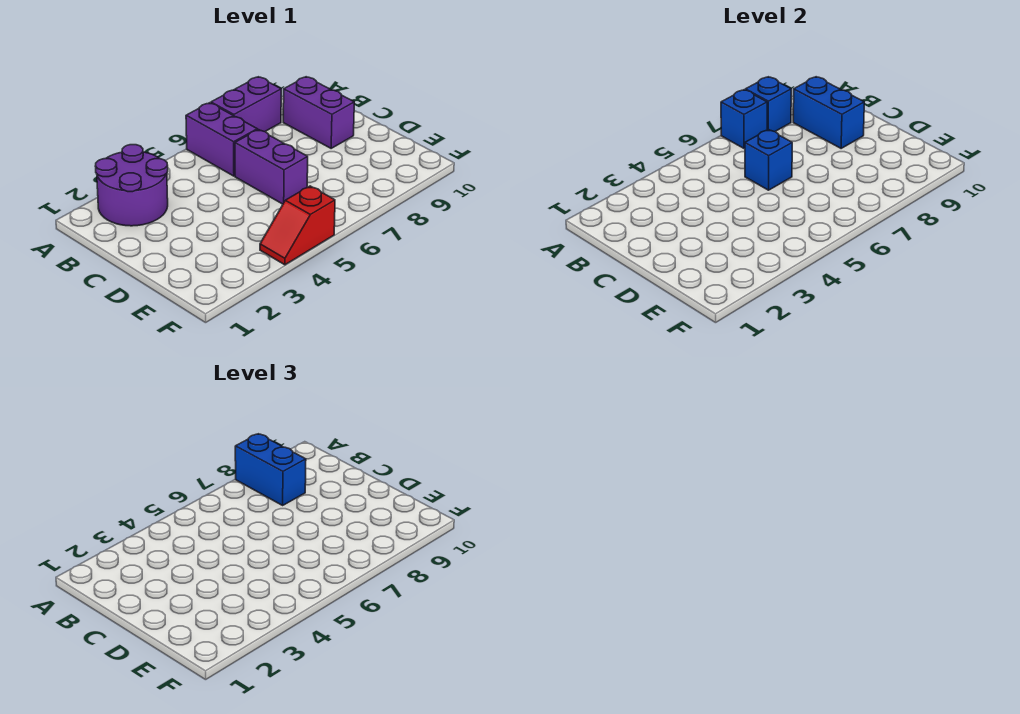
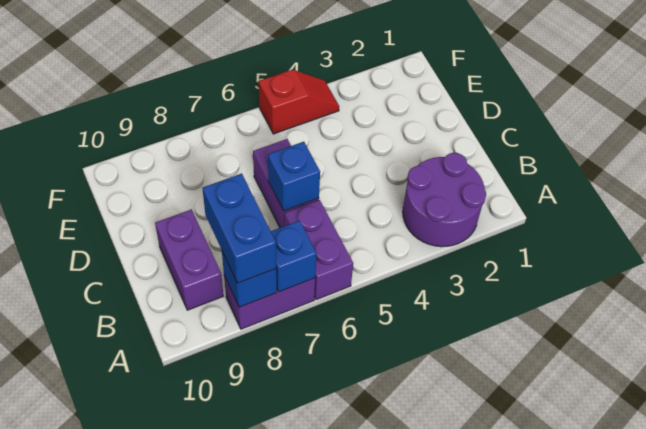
blue brick B9:C9 level 2 -> none

